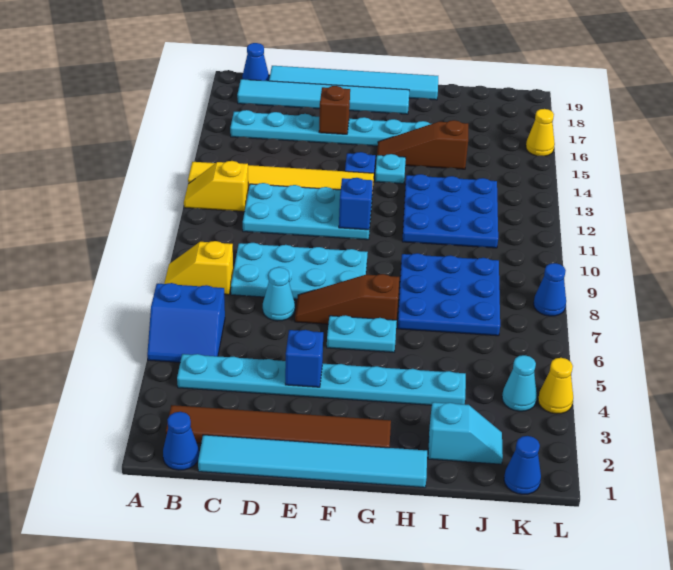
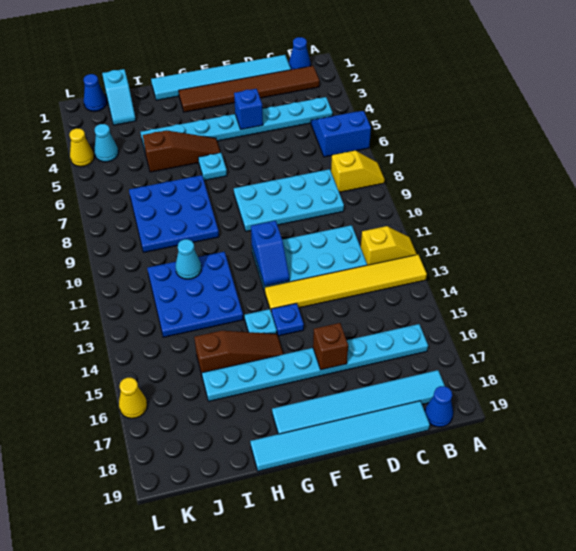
cyan cone D7 level 1 -> cyan cone I11 level 2
brown slope E7:G7 level 1 top G -> brown slope G5:I5 level 1 top I
cyan plate F6:G6 level 1 -> cyan plate G6 level 1
cyan slope I2:J2 level 1 top I -> cyan slope J1:J2 level 1 top 1
blue cone L8 level 1 -> none

